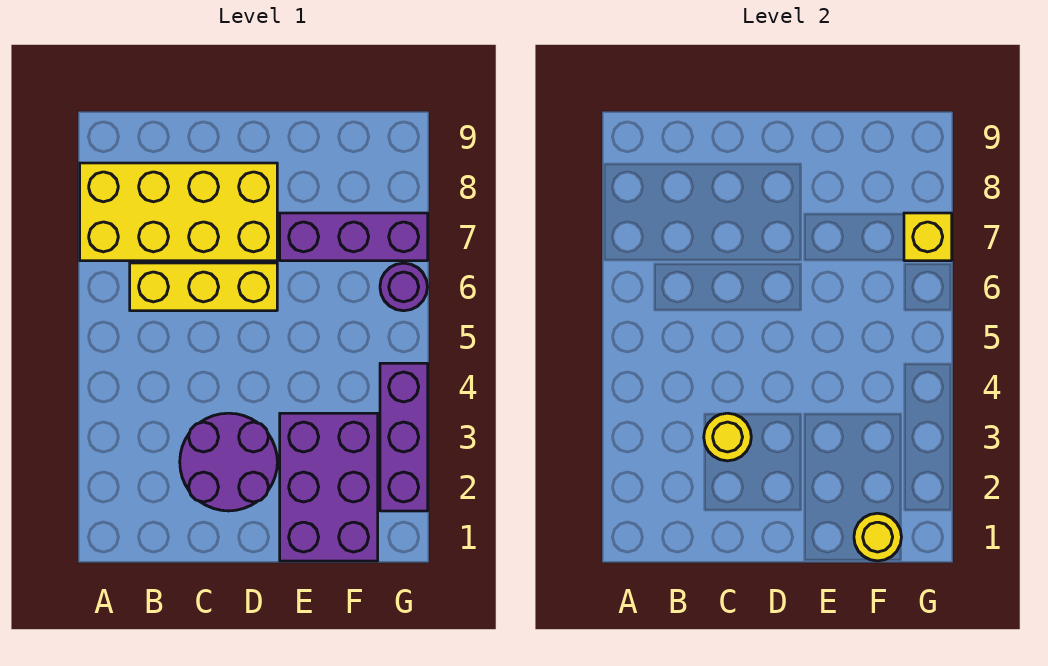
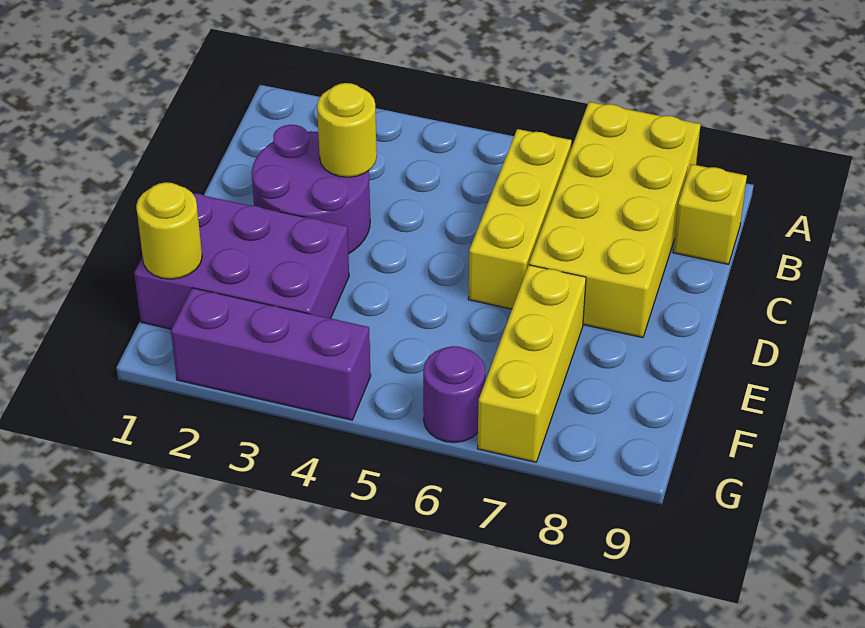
purple brick E7:G7 level 1 -> yellow brick E7:G7 level 1
yellow brick G7 level 2 -> yellow brick B9 level 1

